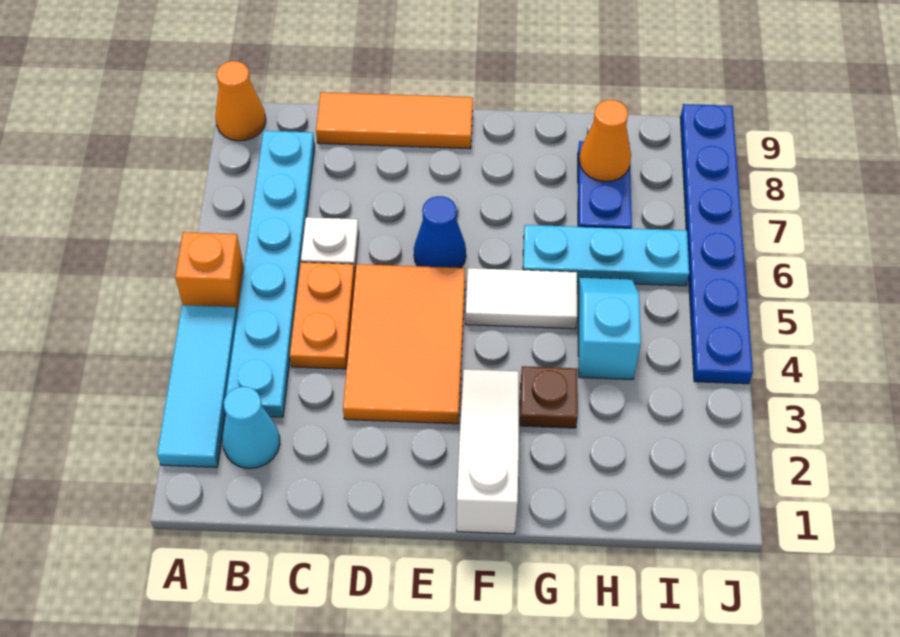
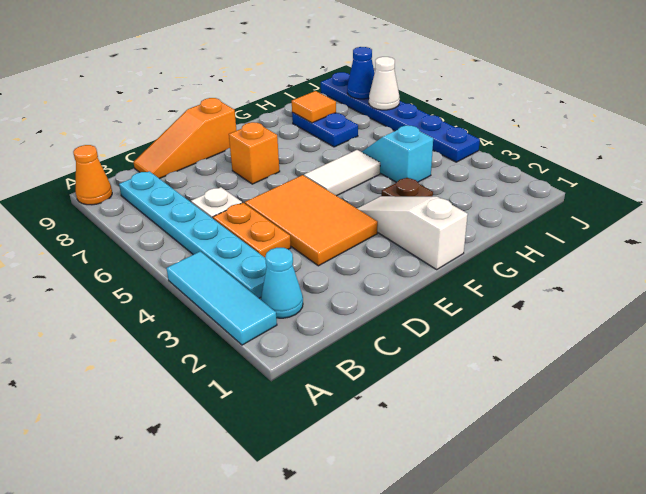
orange brick A5 level 1 -> orange brick E7 level 1
orange tile C9:E9 level 1 -> orange slope C9:E9 level 1 top E
blue cone E6 level 1 -> blue cone J8 level 2
cyan plate G6:I6 level 1 -> none
orange cone H8 level 2 -> orange tile H8 level 2
none -> white cone J7 level 2

